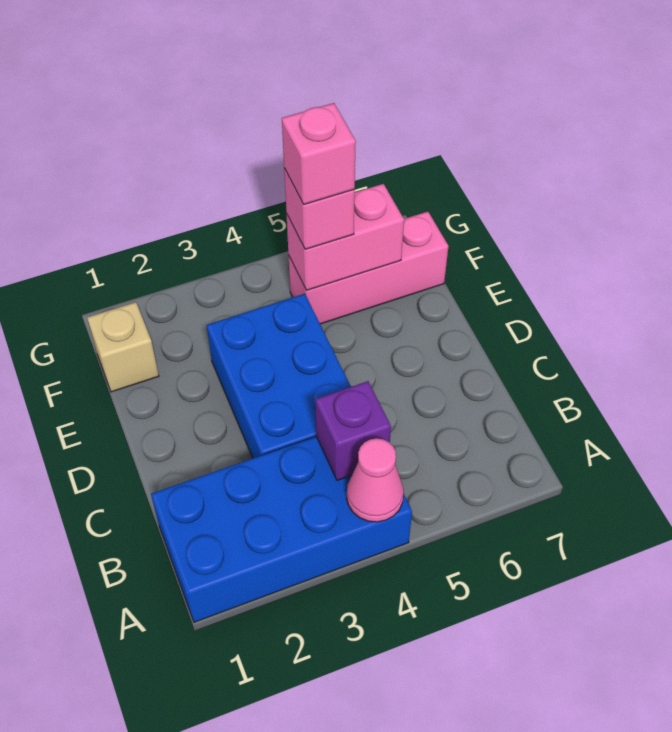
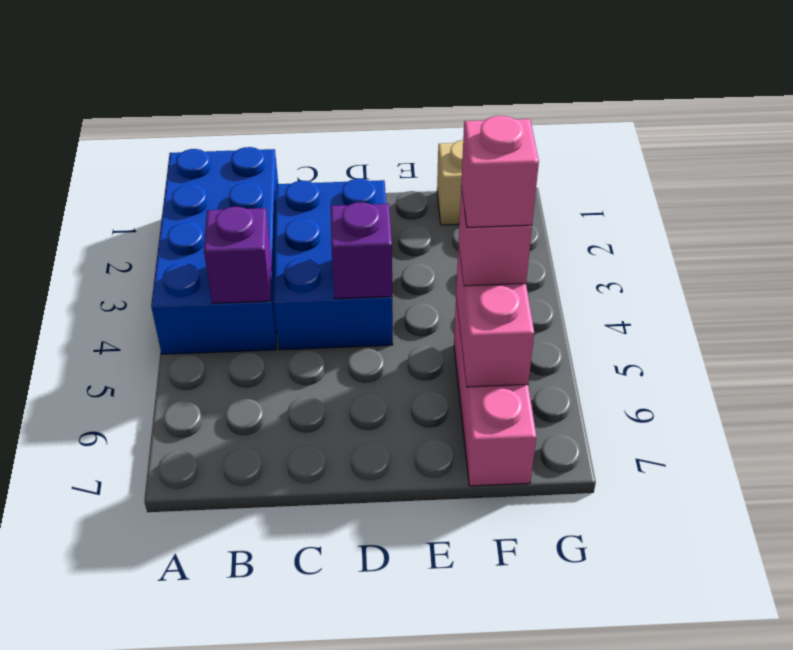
pink cone A4 level 2 -> none
blue brick C3:E4 level 1 -> blue brick C2:D4 level 1
none -> purple brick D4 level 2

